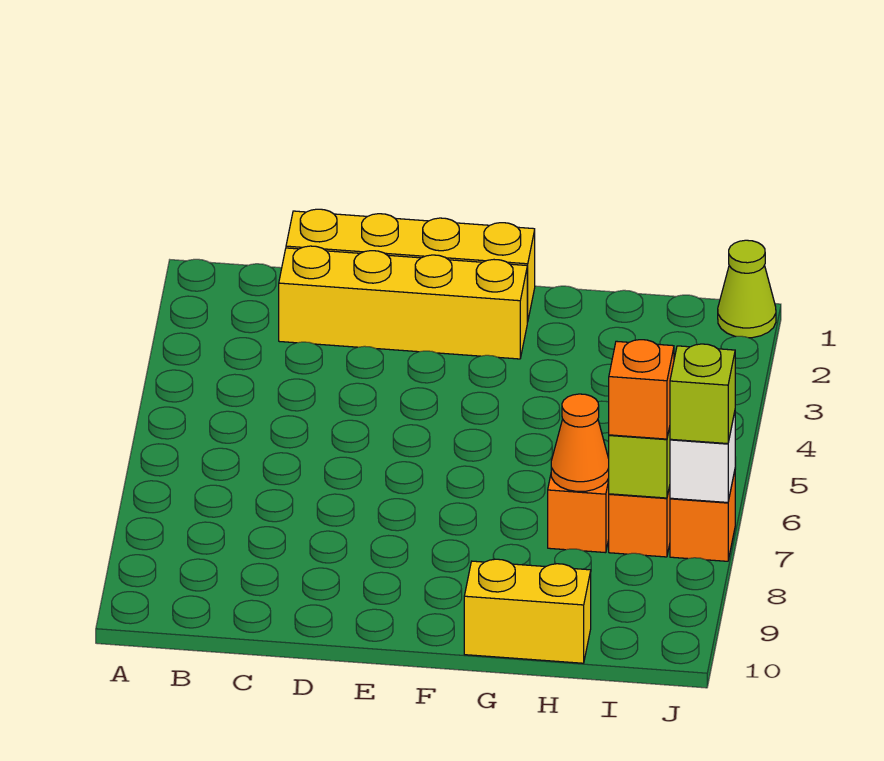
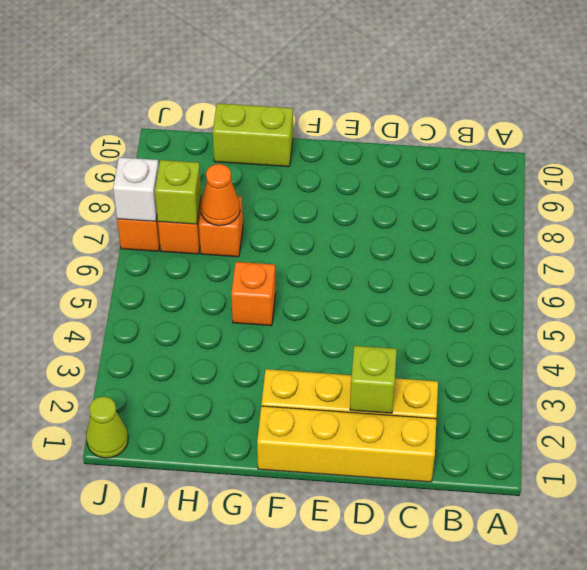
yellow brick G10:H10 level 1 -> lime brick G10:H10 level 1
orange brick I7 level 3 -> orange brick G5 level 1
lime brick J7 level 3 -> lime brick D2 level 2

